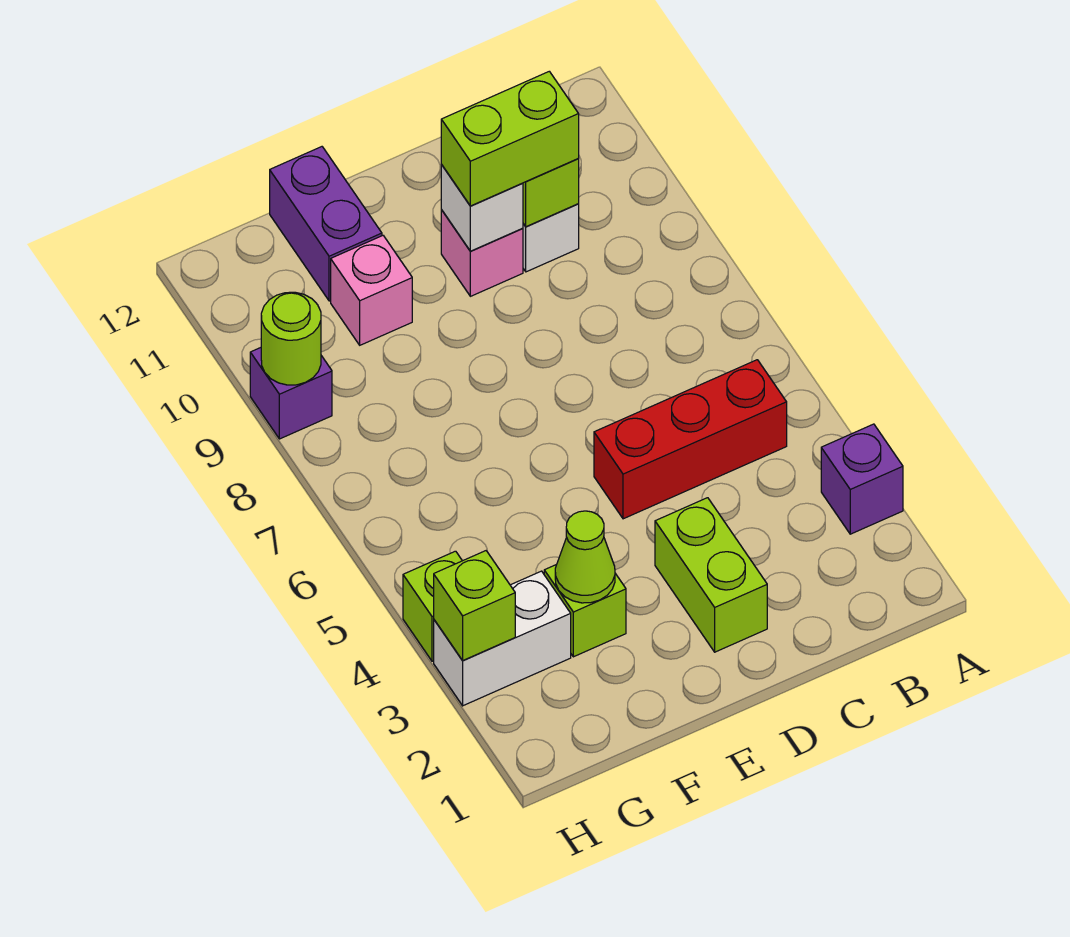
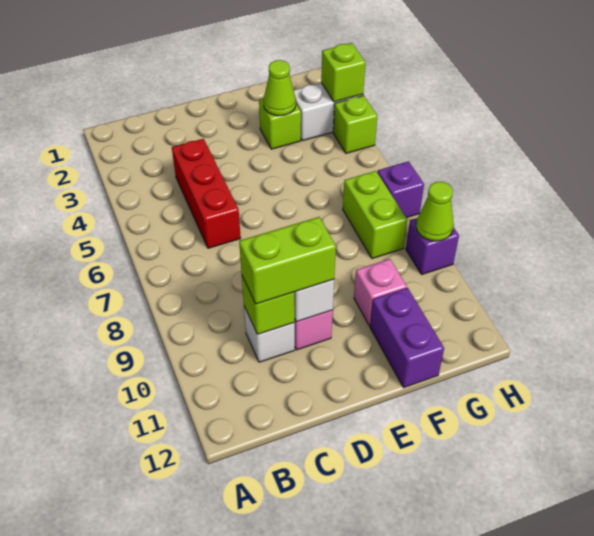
purple brick A3 level 1 -> purple brick H7 level 1
red brick B5:D5 level 1 -> red brick C4:C6 level 1
lime brick D2:D3 level 1 -> lime brick G7:G8 level 1
lime round brick H9 level 2 -> lime cone H9 level 2

